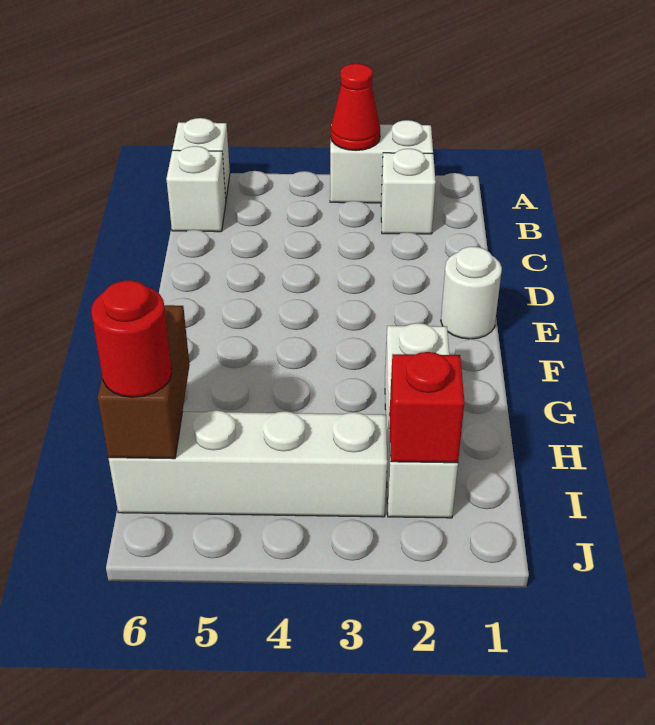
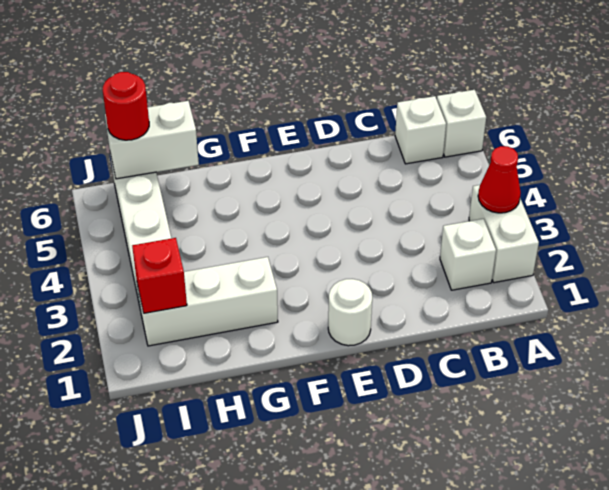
brown brick H6:I6 level 2 -> white brick H6:I6 level 2

